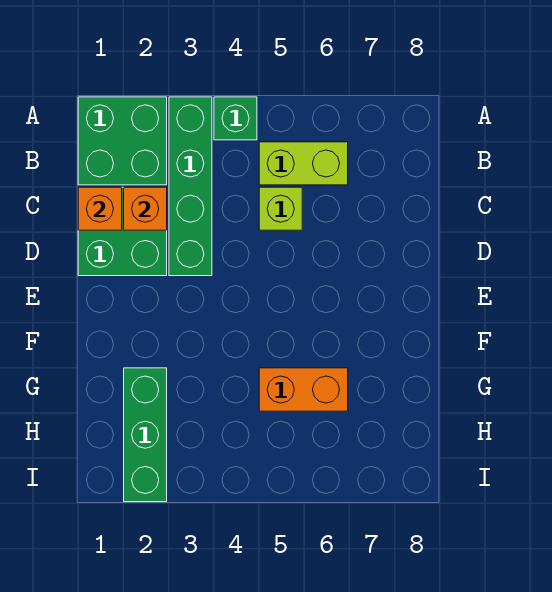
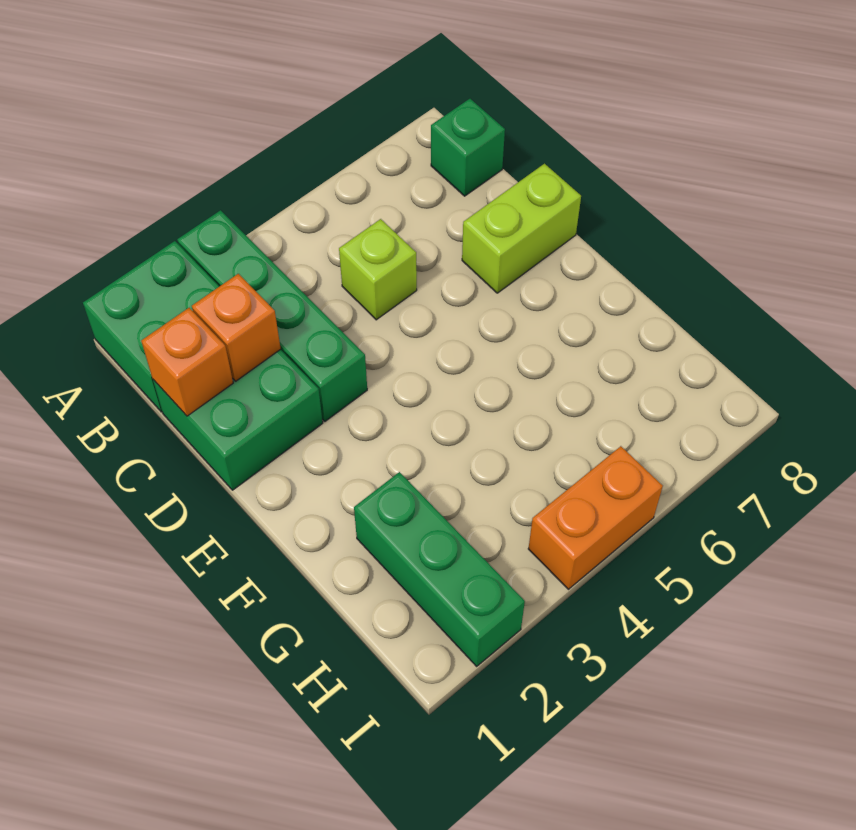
green brick A4 level 1 -> green brick B8 level 1
lime brick B5:B6 level 1 -> lime brick D7:D8 level 1
orange brick G5:G6 level 1 -> orange brick I4:I5 level 1

